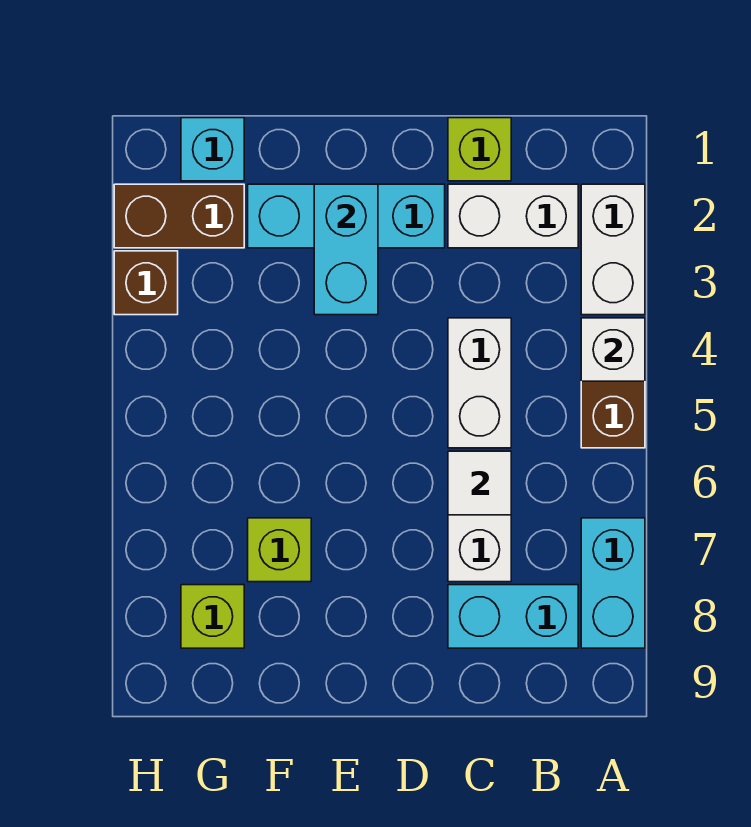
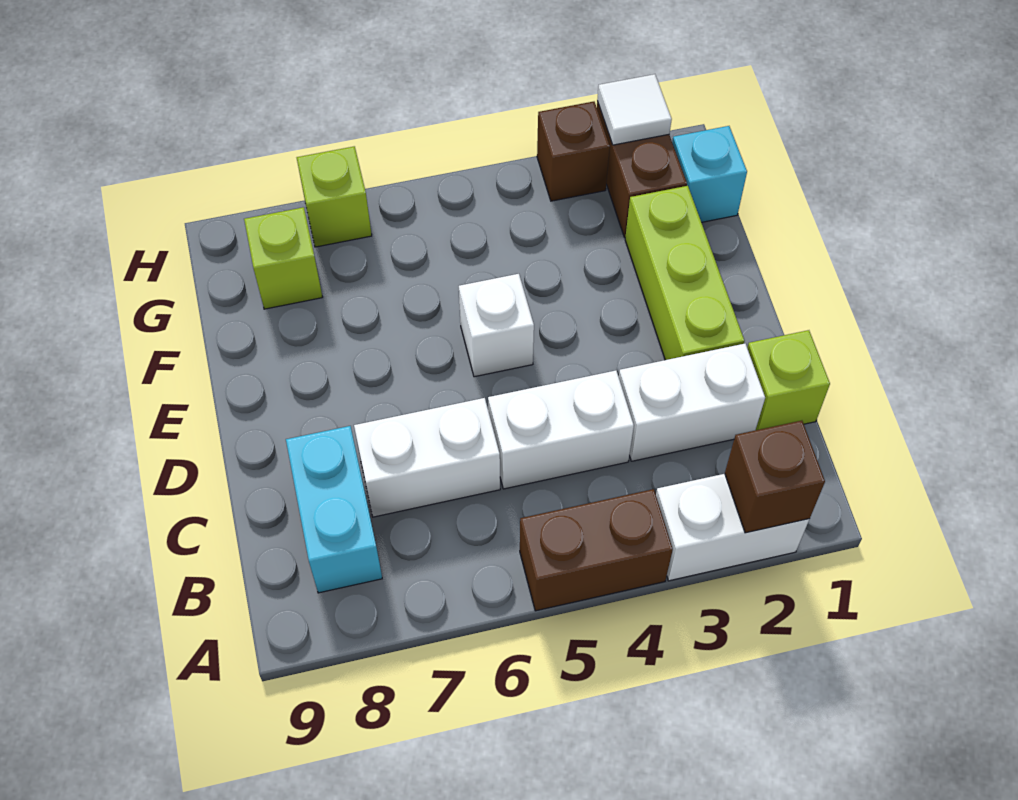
none -> brown brick A2 level 2
white brick A4 level 2 -> white brick E5 level 1
cyan brick A7:A8 level 1 -> none
white brick B2:C2 level 1 -> white brick C2:C3 level 1
white tile C6 level 2 -> white tile H2 level 2
cyan brick D2:F2 level 1 -> lime brick D2:F2 level 1
cyan brick E2:E3 level 2 -> none
lime brick F7 level 1 -> lime brick H7 level 1

